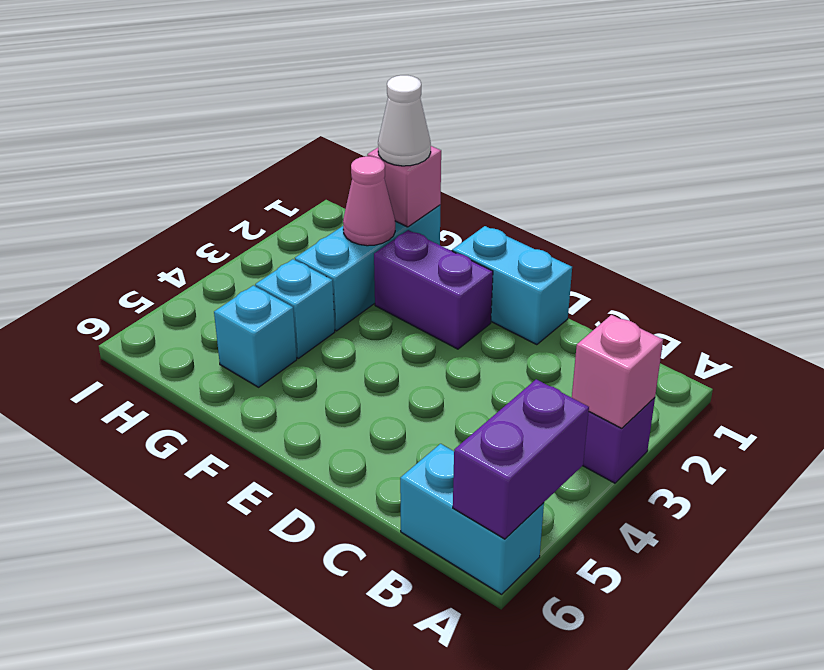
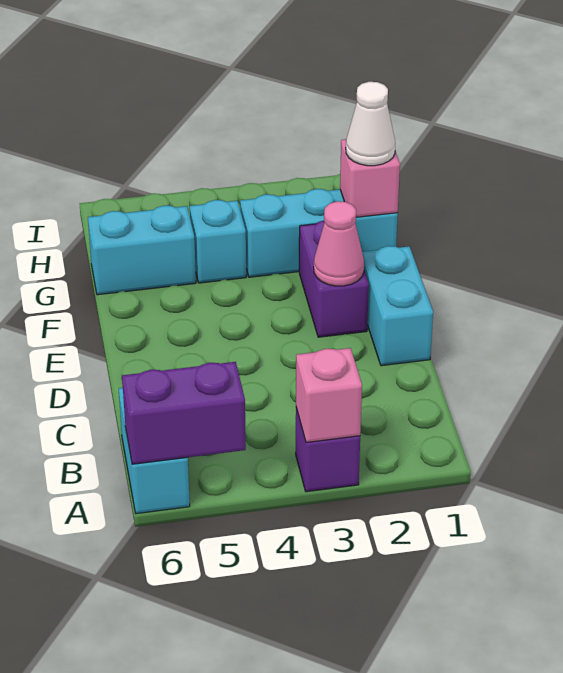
pink cone G2 level 2 -> pink cone E2 level 2
cyan brick G5 level 1 -> cyan brick G5:G6 level 1

